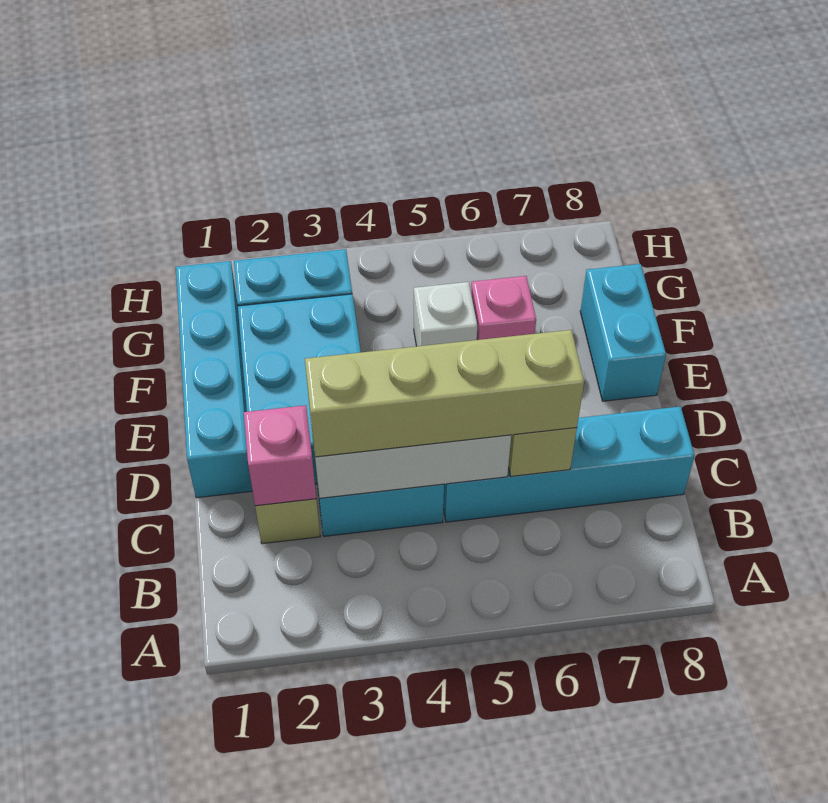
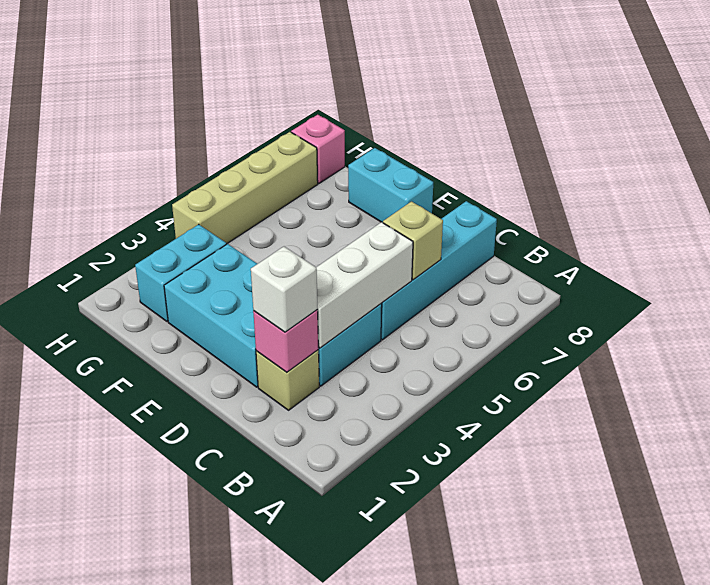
tan brick C3:C6 level 3 -> tan brick H4:H7 level 1
cyan brick D1:G1 level 1 -> none
white brick F5 level 1 -> white brick C2 level 3
pink brick F6 level 1 -> pink brick H8 level 1

